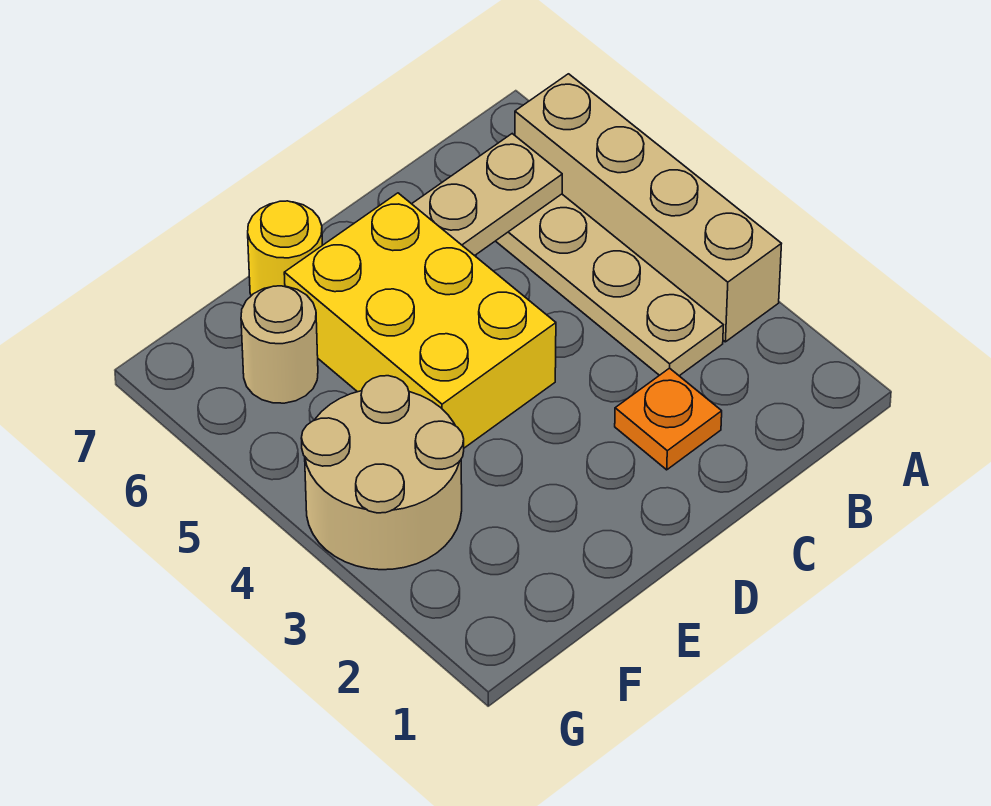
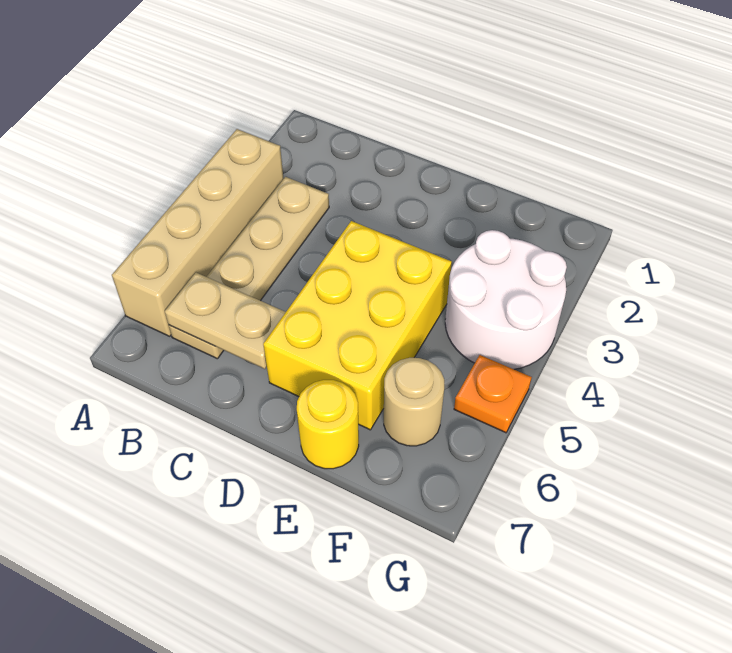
orange plate C2 level 1 -> orange plate G5 level 1
tan round brick F3:G4 level 1 -> white round brick F3:G4 level 1

